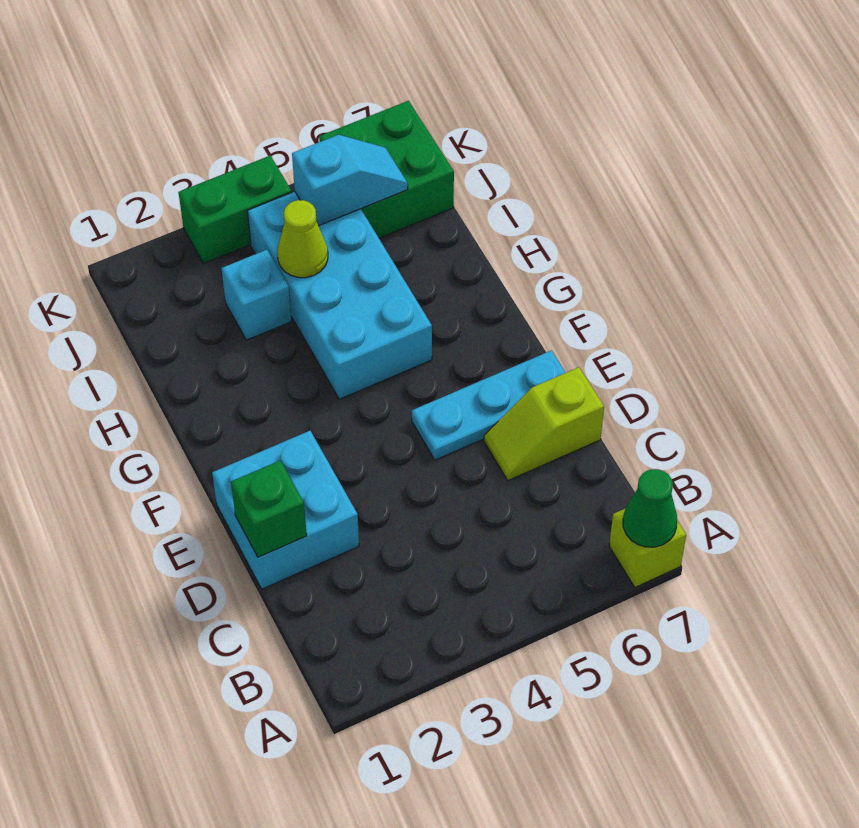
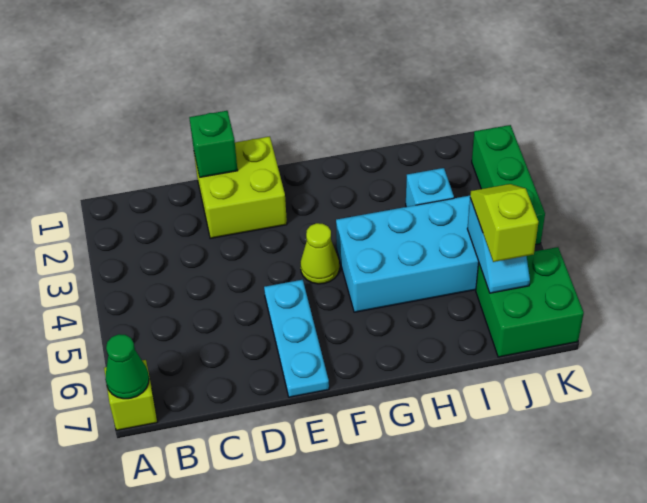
cyan brick D1:E2 level 1 -> lime brick D1:E2 level 1
lime slope D6:D7 level 1 top 7 -> lime slope J5:J6 level 3 top 6
lime cone I4 level 2 -> lime cone F4 level 1
green brick K3:K4 level 1 -> green brick K2:K4 level 1

